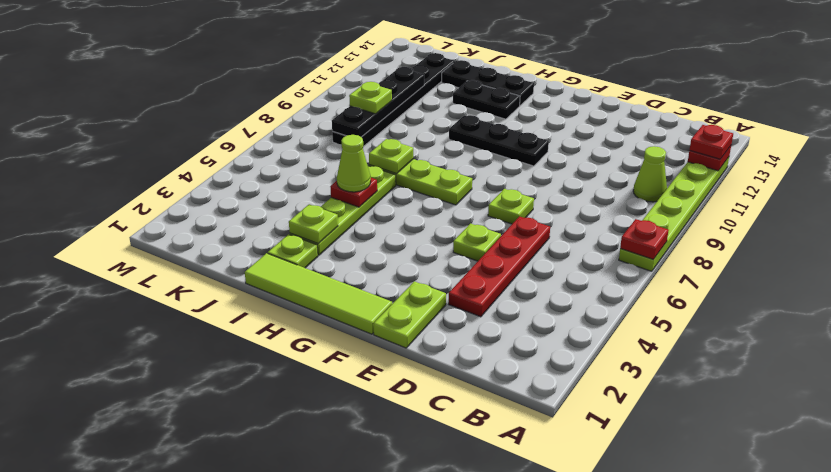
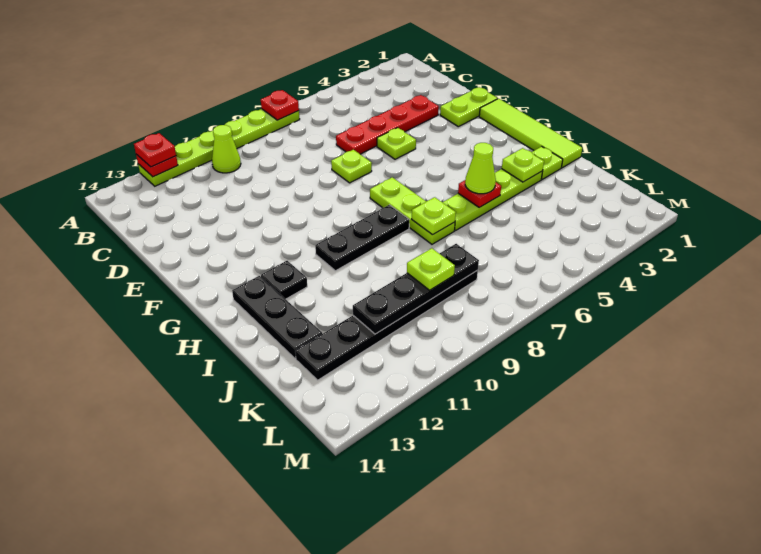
black plate F10:H10 level 1 -> black plate H8:H10 level 1
black plate H12:I12 level 1 -> black plate H12 level 1

